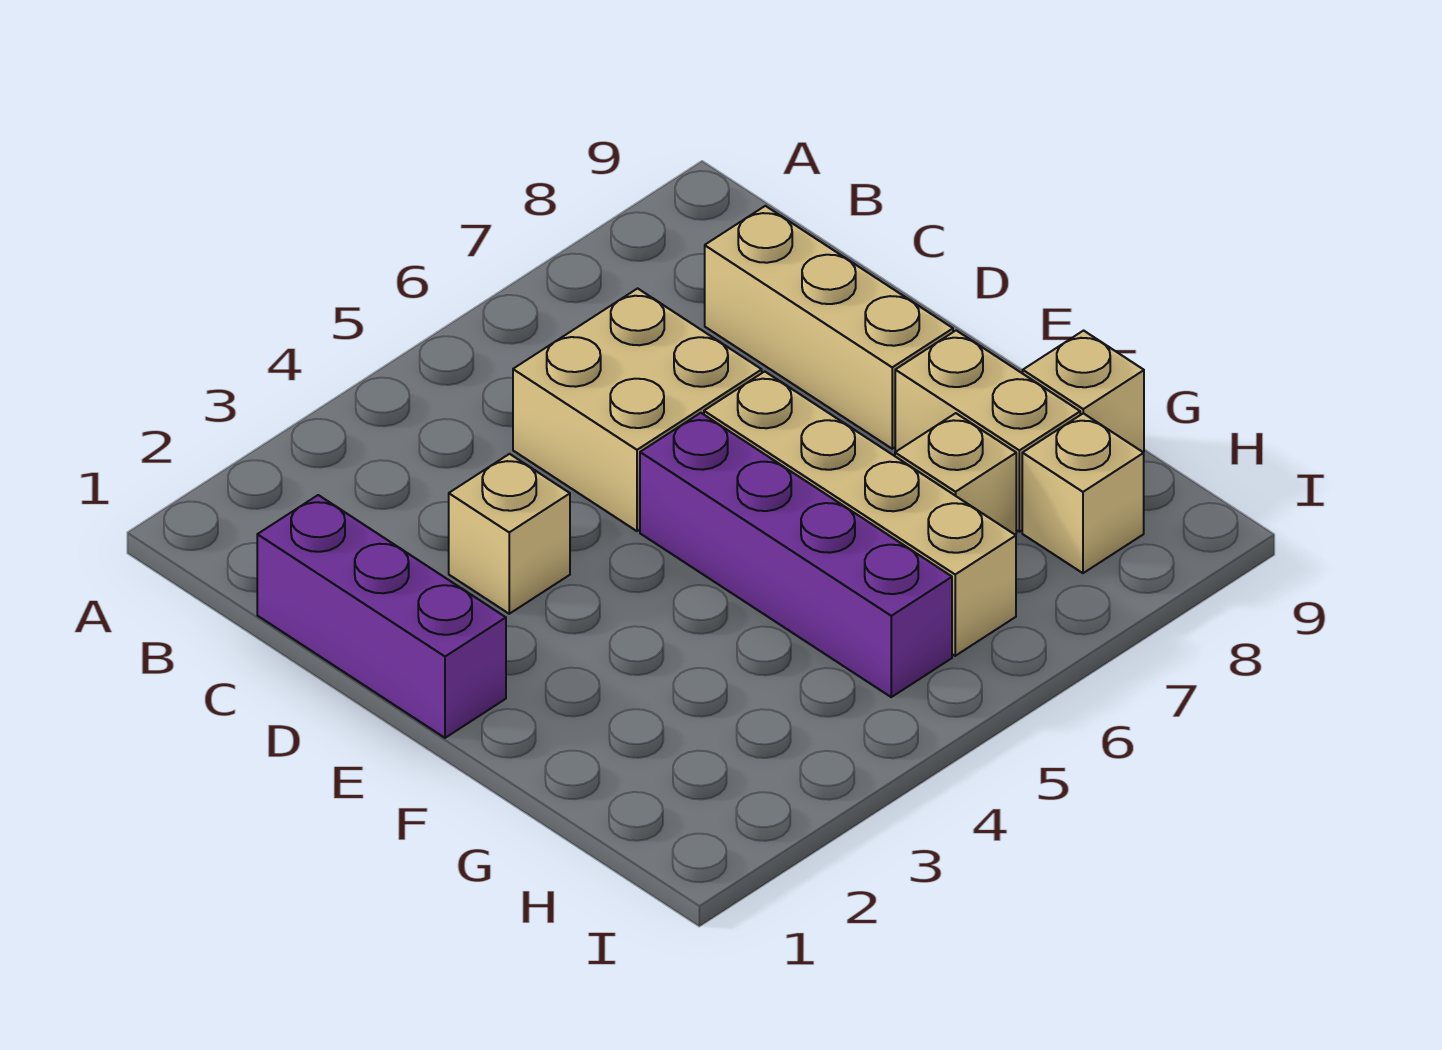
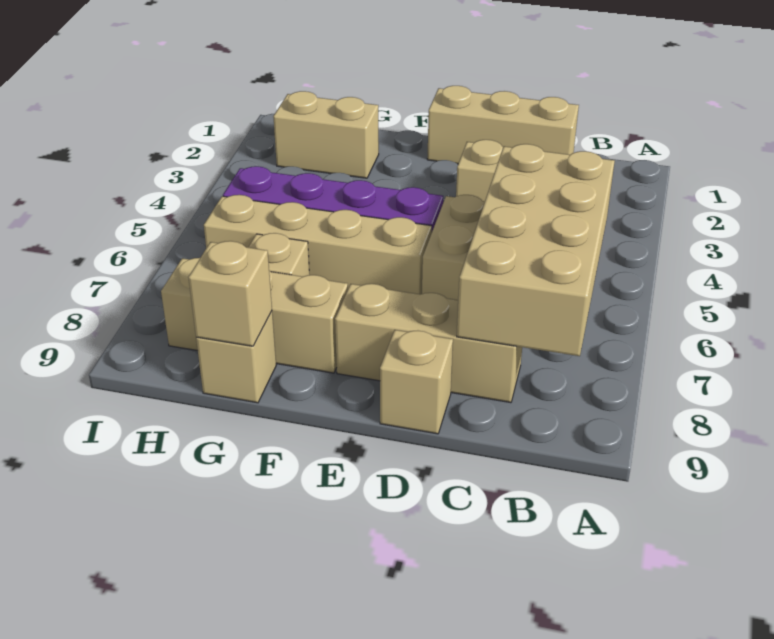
none -> tan brick B5:C8 level 2
purple brick C1:E1 level 1 -> tan brick C1:E1 level 1
none -> tan brick D9 level 1
none -> tan brick G2:H2 level 1
none -> tan brick G9 level 2

